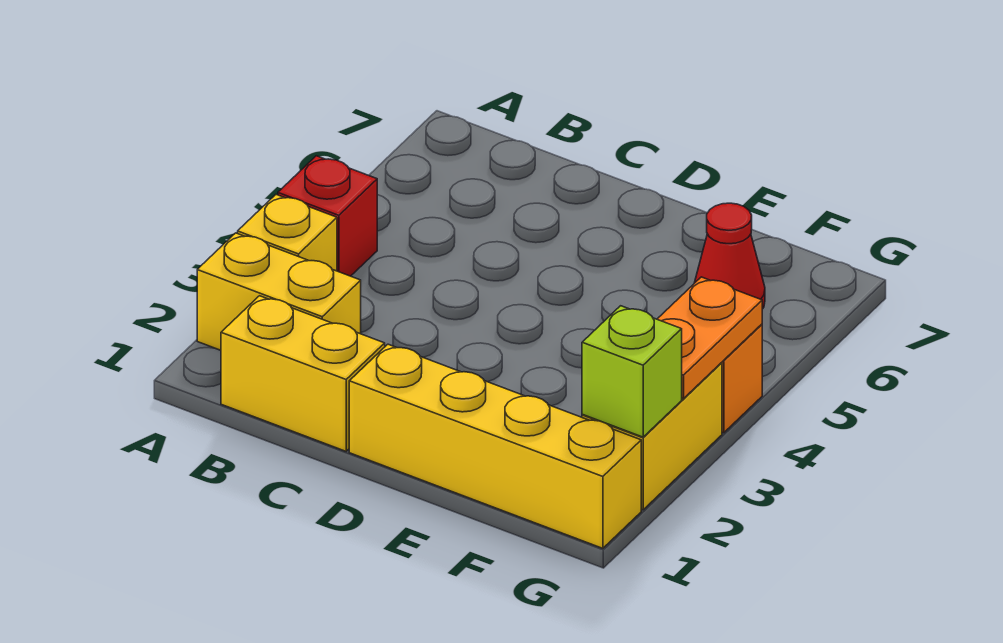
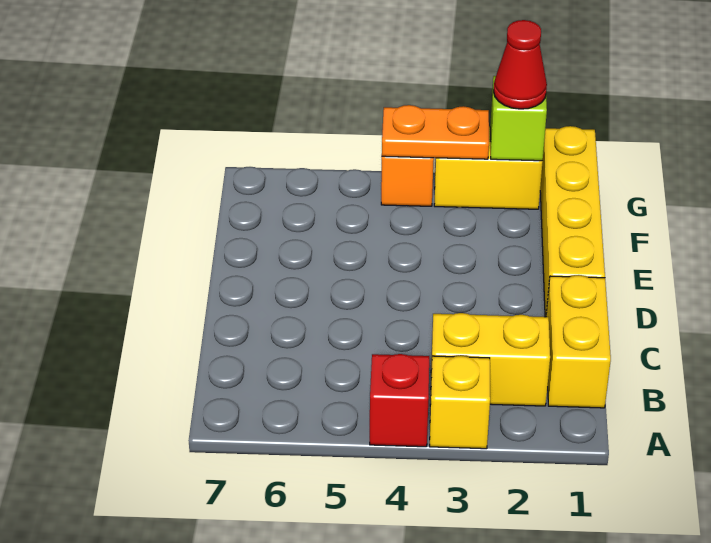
yellow brick A2:B2 level 1 -> yellow brick B2:B3 level 1
red cone F6 level 1 -> red cone G2 level 3

